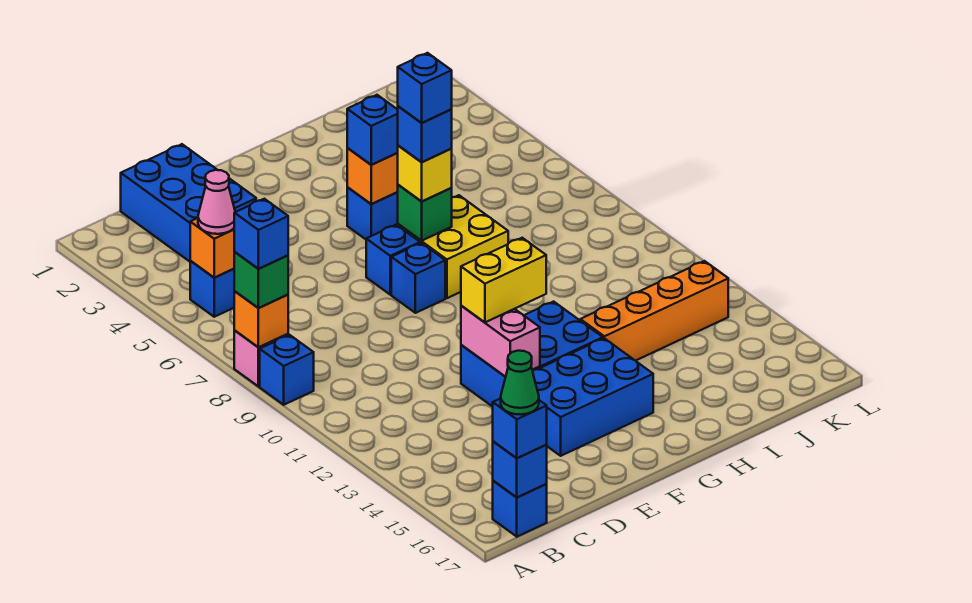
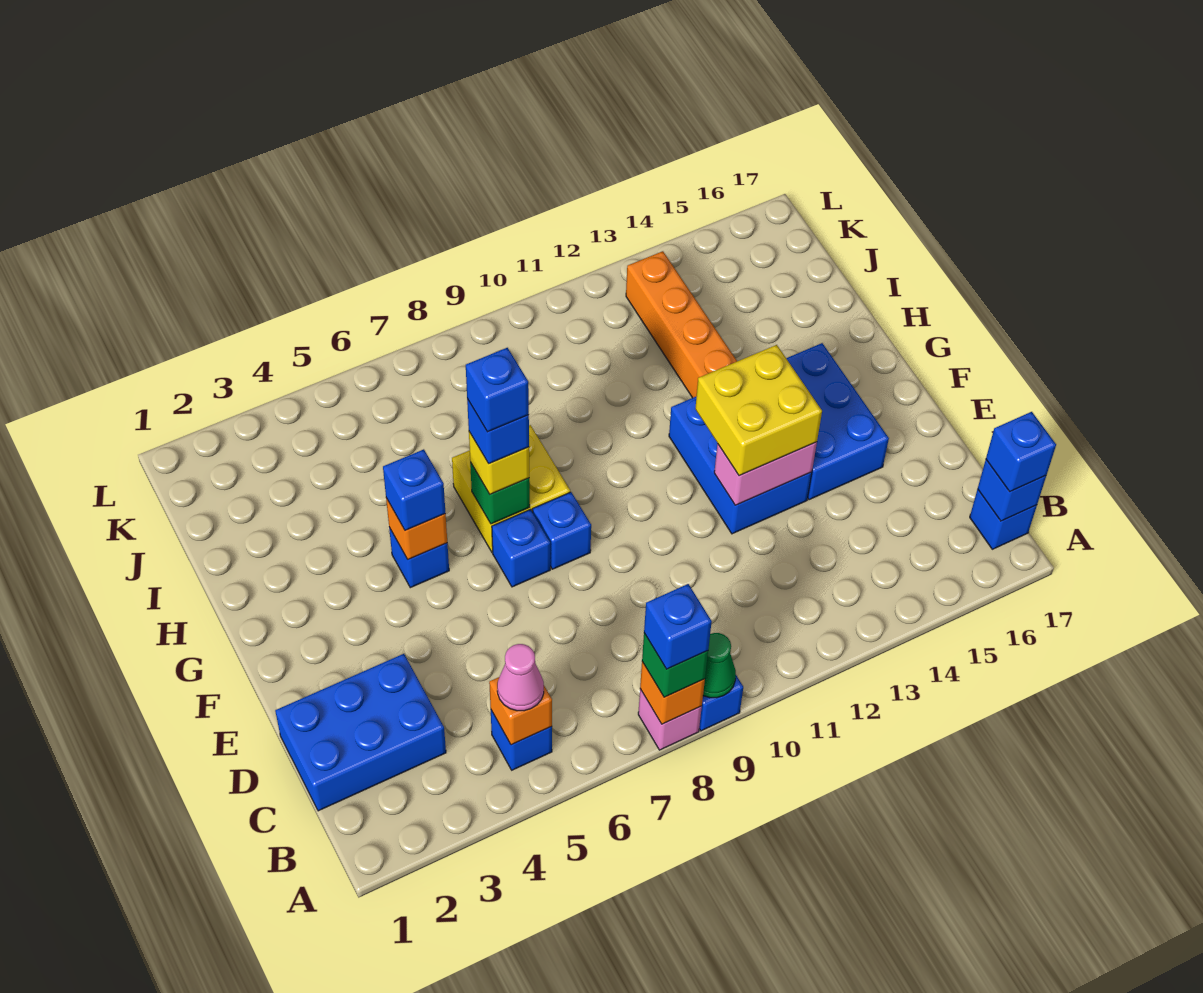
green cone B17 level 4 -> green cone A9 level 2
yellow brick E12:F12 level 3 -> yellow brick E12:F13 level 3

